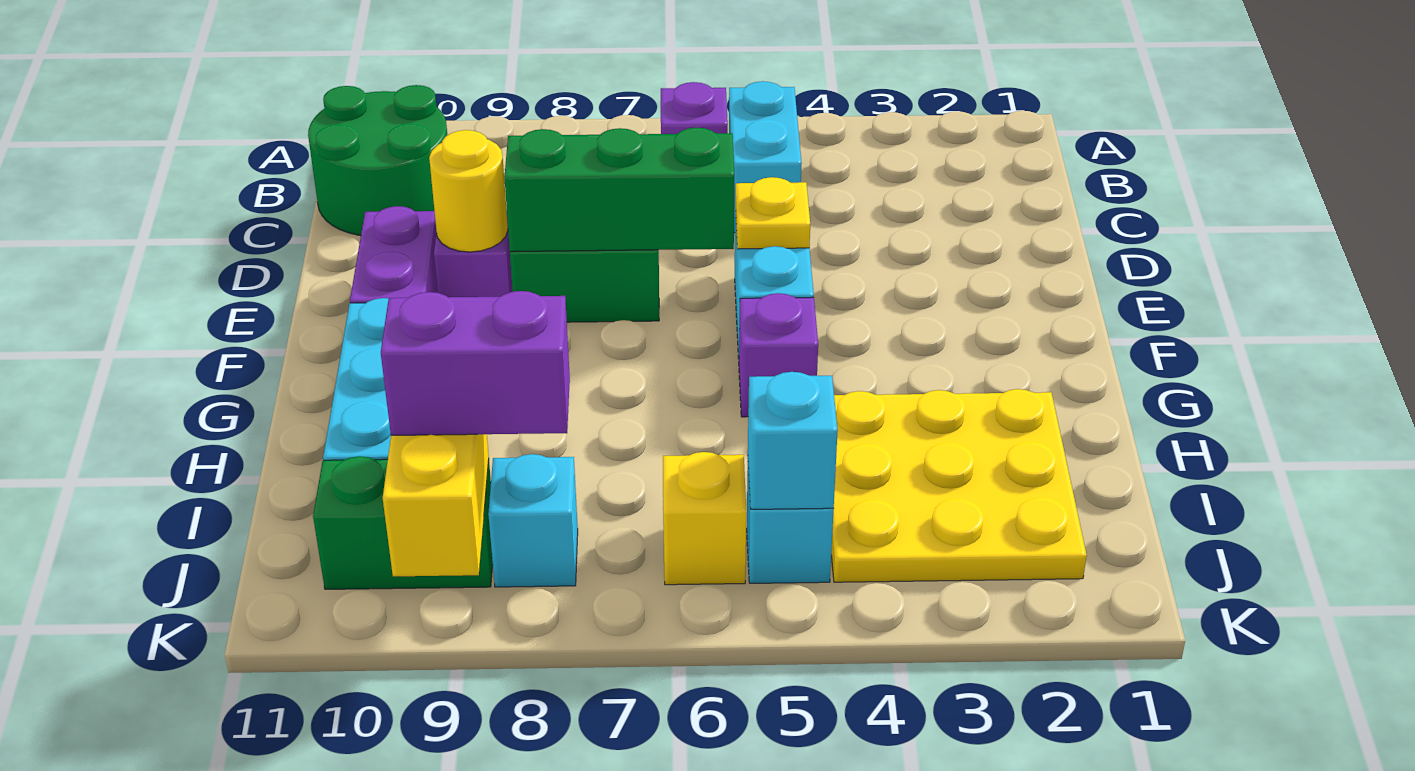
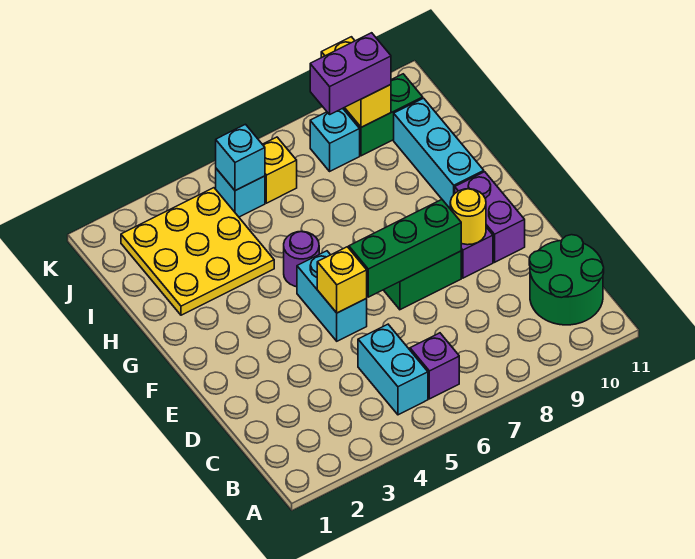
yellow plate E5 level 2 -> yellow brick E5 level 2
purple brick G5 level 1 -> purple round brick G5 level 1

